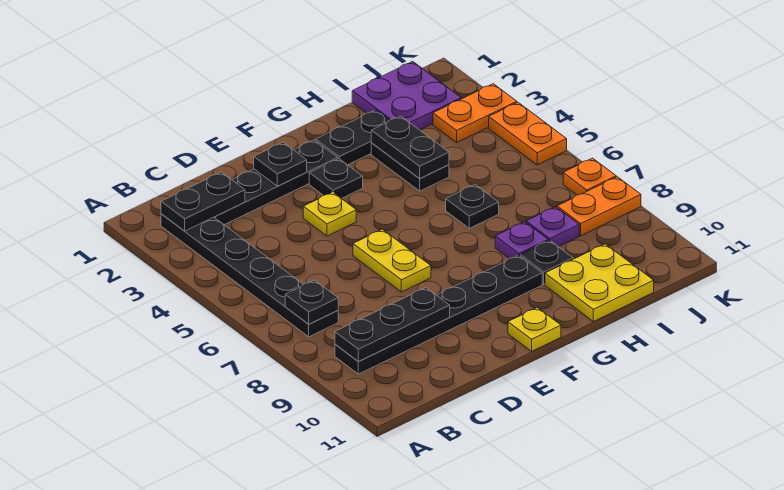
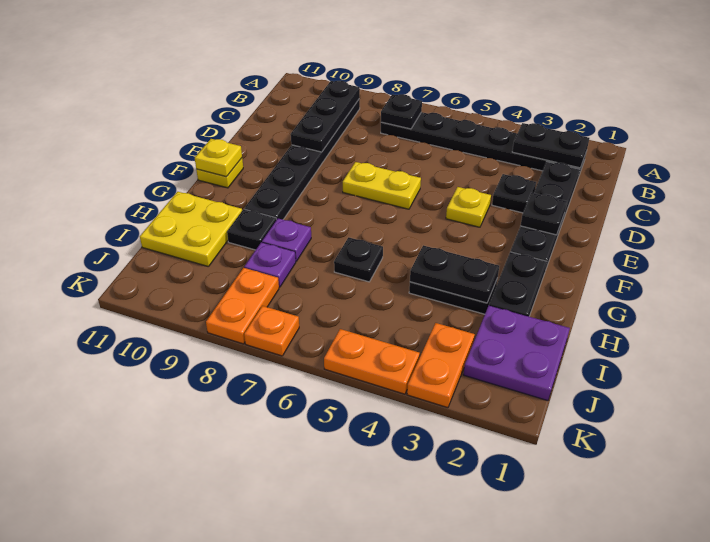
black plate B2:C2 level 2 -> black plate B2:B3 level 2
black plate F3 level 1 -> black plate D3 level 1
none -> yellow plate F11 level 2

